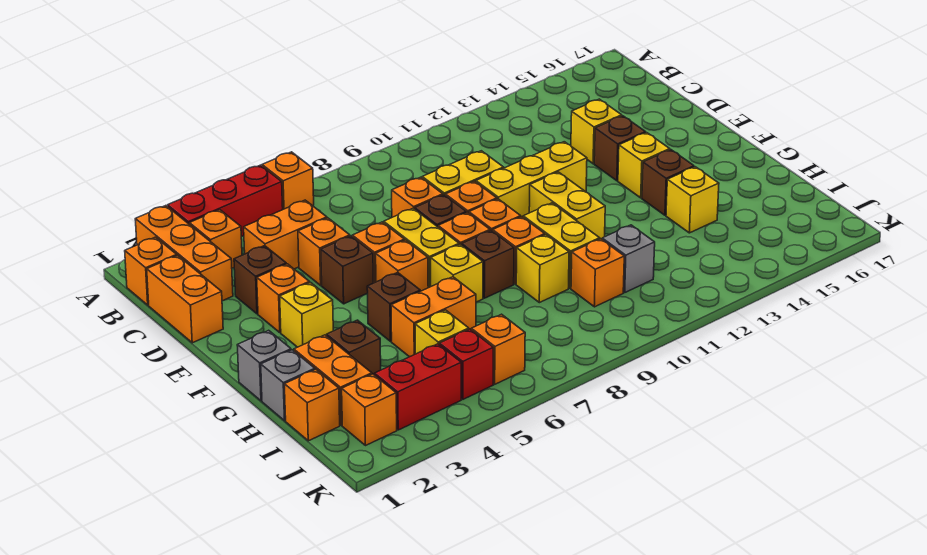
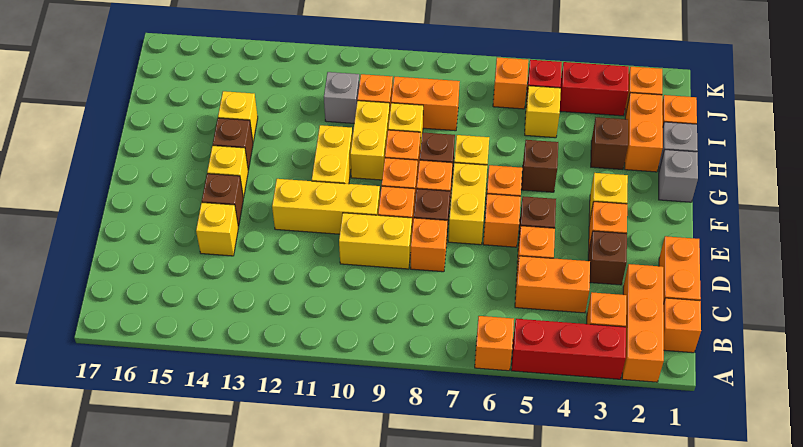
orange brick H5:H6 level 1 -> orange brick I8:I9 level 1

